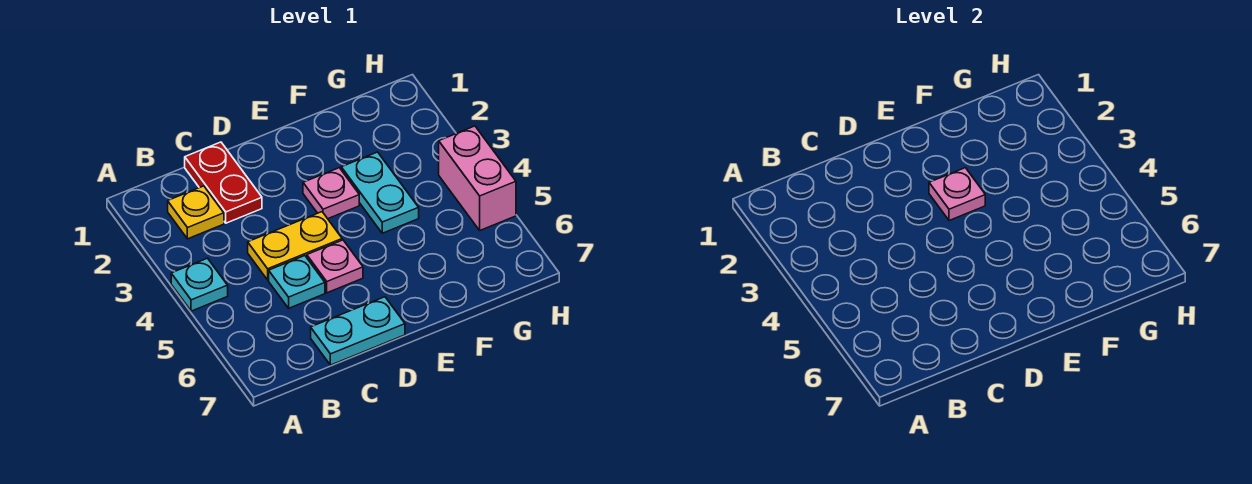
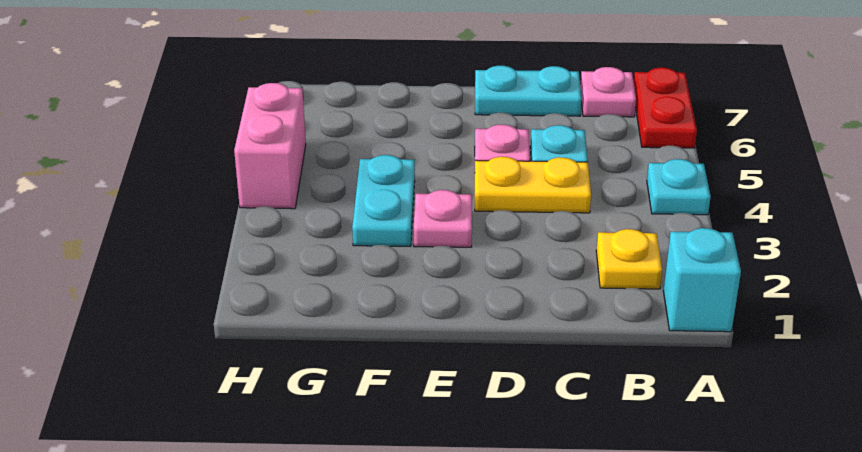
none -> cyan brick A1 level 1
red plate C1:C2 level 1 -> red plate A6:A7 level 1
pink plate E3 level 2 -> pink plate B7 level 1

